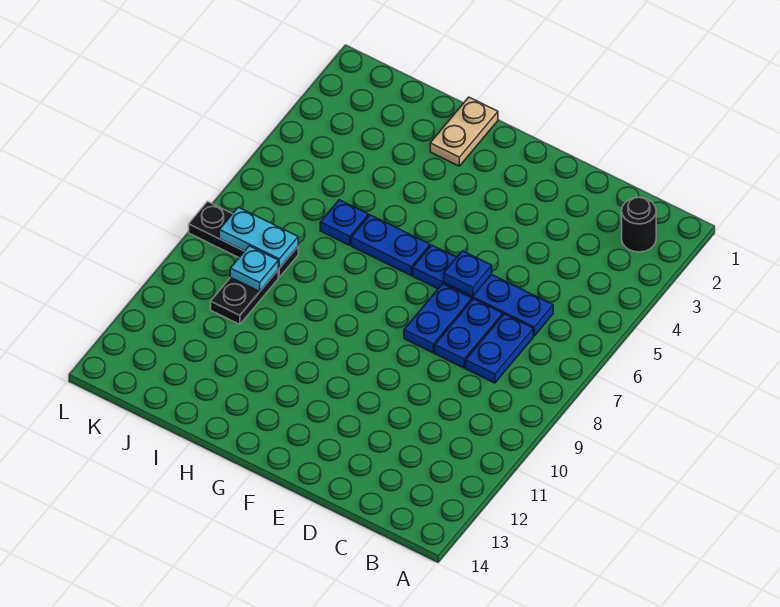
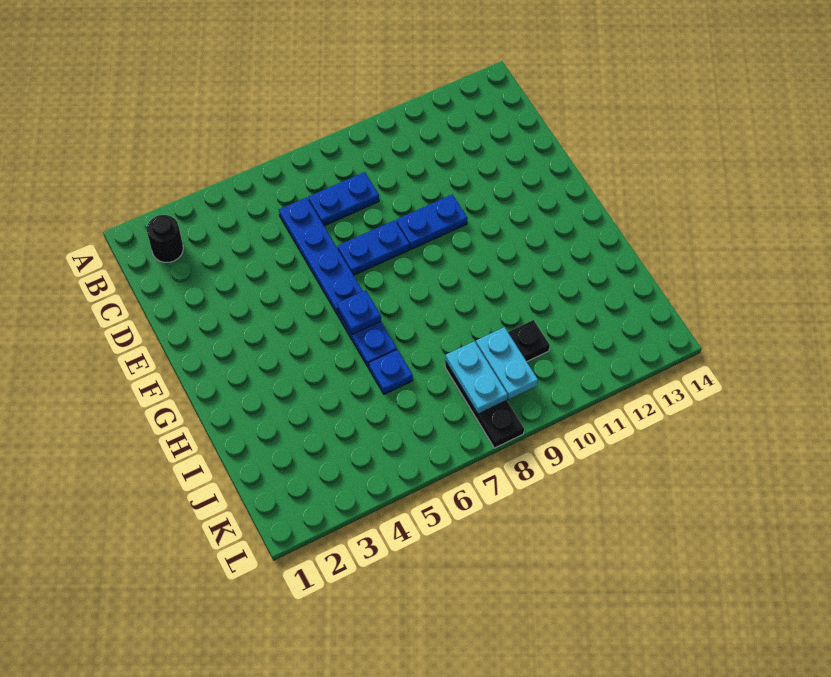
blue plate D7:D8 level 1 -> blue plate E9:E10 level 1
blue plate E6 level 2 -> blue plate G6 level 2
tan plate H1:H2 level 1 -> none
cyan plate J9 level 2 -> cyan plate J9:K9 level 2

